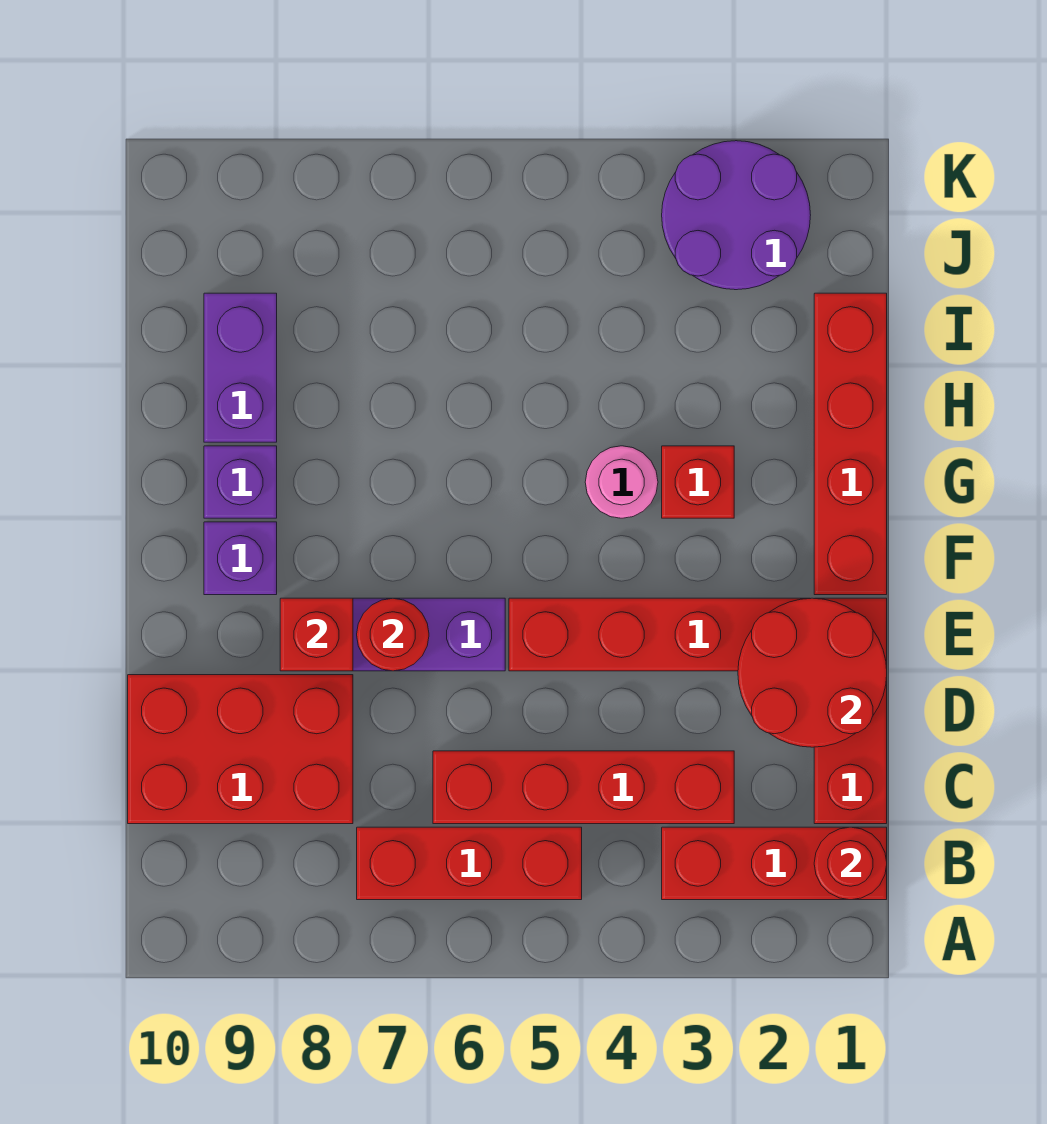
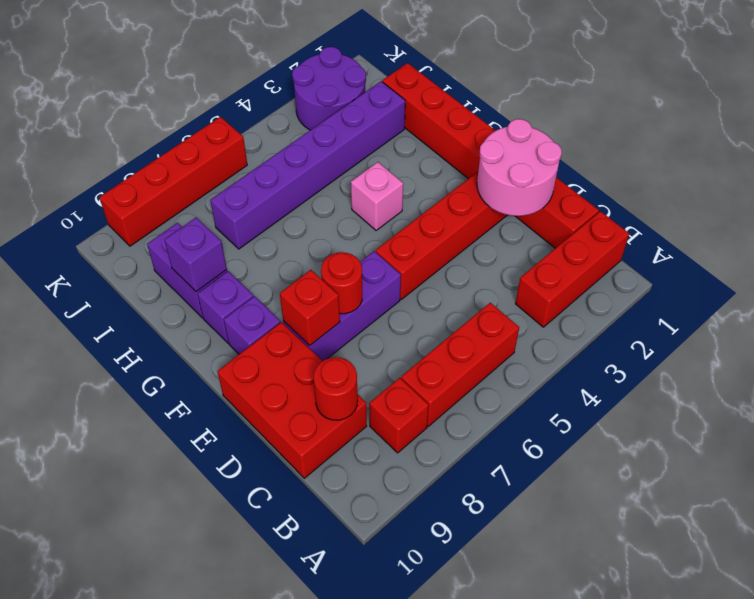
red round brick B1 level 2 -> red round brick C9 level 2
red brick C3:C6 level 1 -> red brick K6:K9 level 1
red brick C8:D10 level 1 -> red brick C9:E10 level 1
red round brick D1:E2 level 2 -> pink round brick D1:E2 level 2
red brick G3 level 1 -> red brick B8 level 1
pink round brick G4 level 1 -> pink brick G4 level 1
none -> purple brick H9 level 2
none -> purple brick I2:I7 level 1

